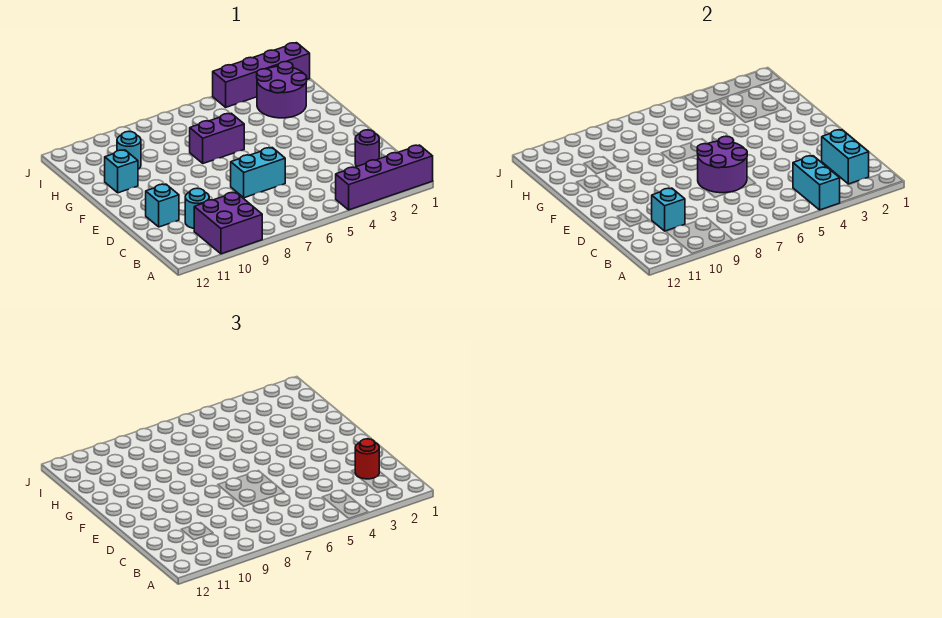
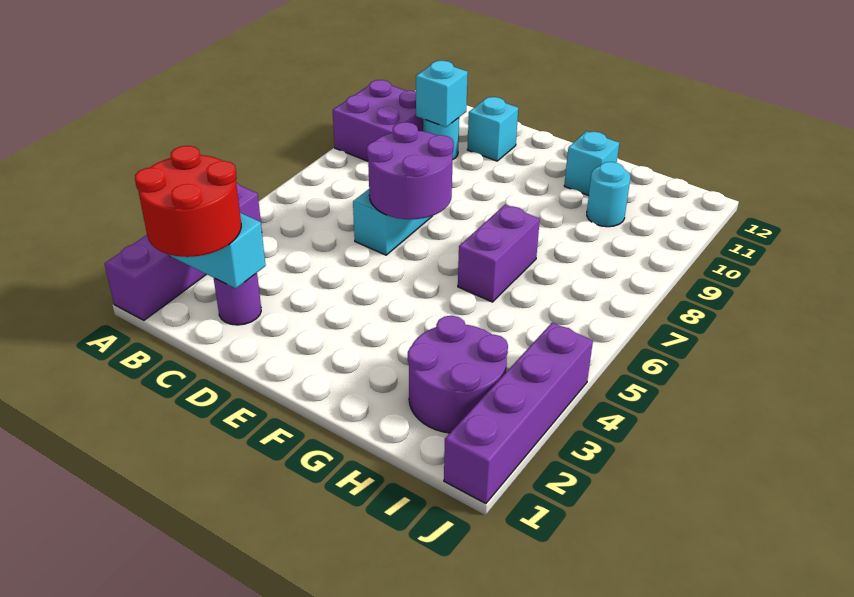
cyan brick A4:B4 level 2 -> none
red round brick C2 level 3 -> red round brick B1:C2 level 3

